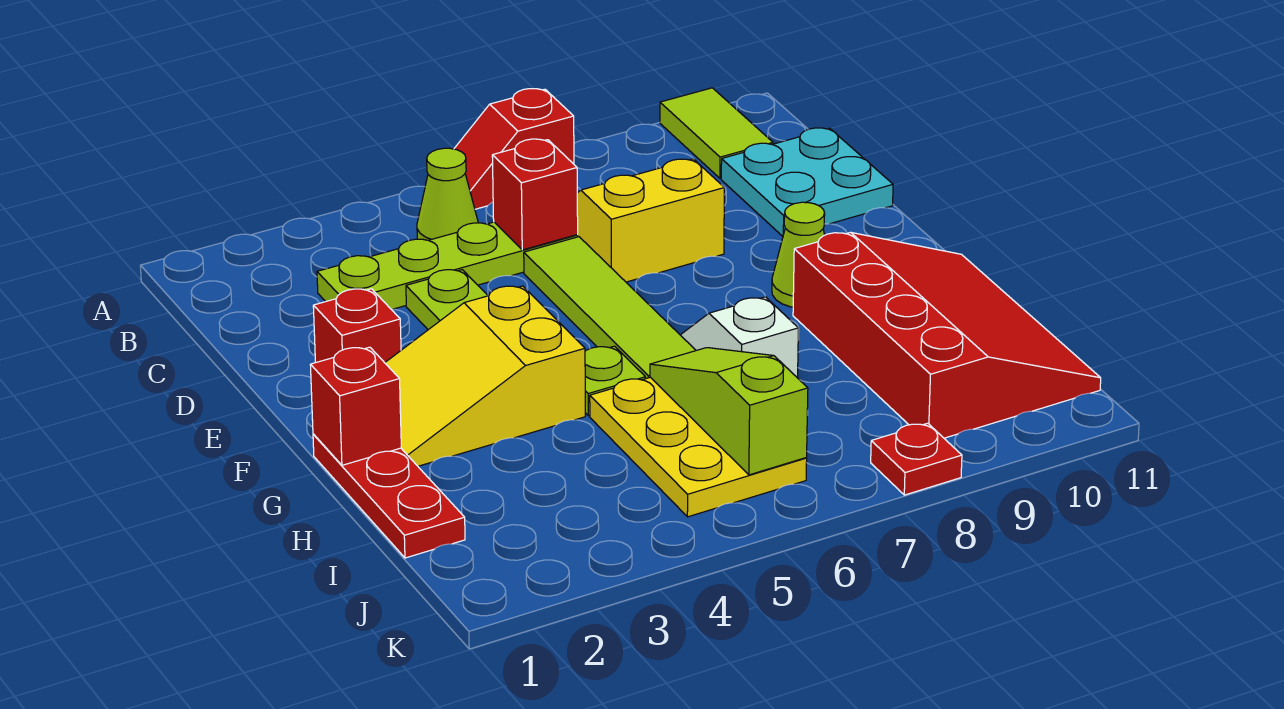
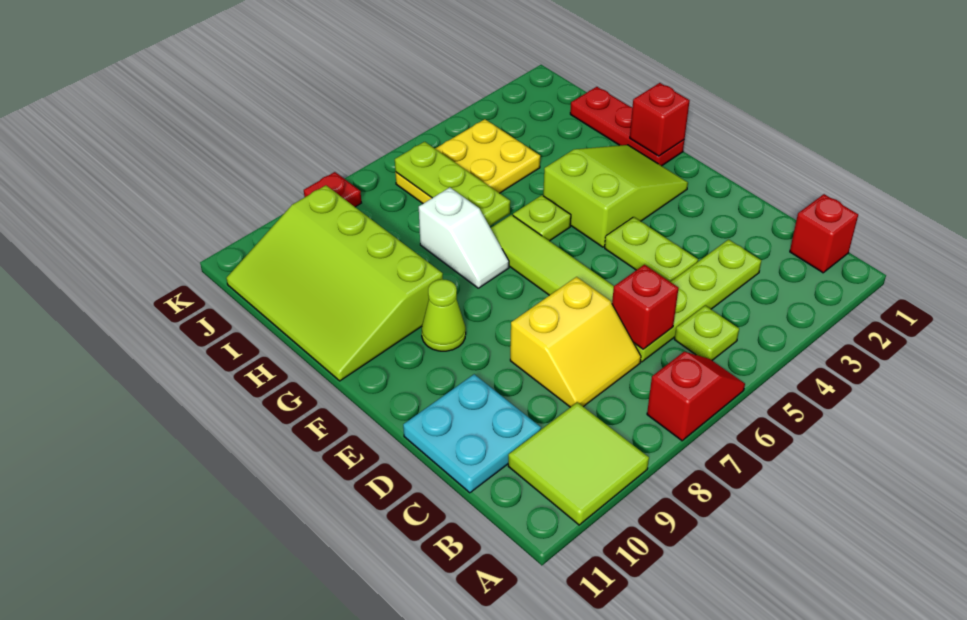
lime tile A10:B10 level 1 -> lime tile A9:B10 level 1
lime cone B5 level 1 -> lime plate B5 level 1
red brick E2 level 1 -> red brick B1 level 1
yellow slope F2:G4 level 1 top 4 -> lime slope F2:G4 level 1 top 4
red slope G9:J11 level 1 top 9 -> lime slope G9:J11 level 1 top 9
yellow plate H5:J6 level 1 -> yellow plate I4:J6 level 1
lime slope H6:J6 level 2 top J -> lime plate H6:J6 level 2

